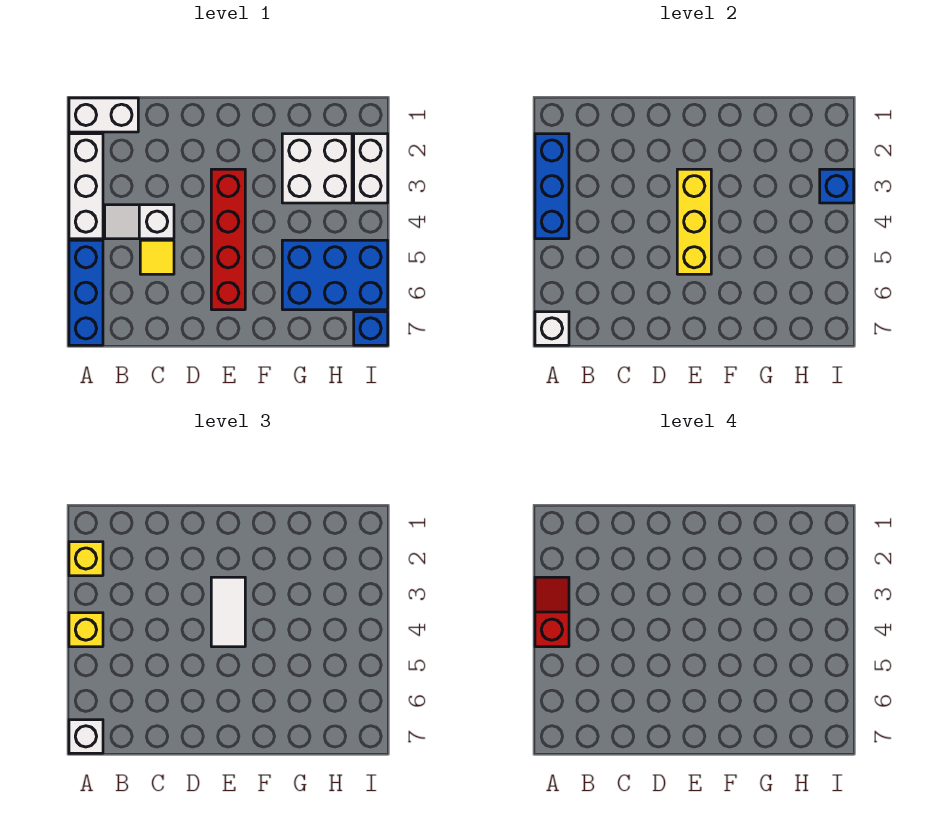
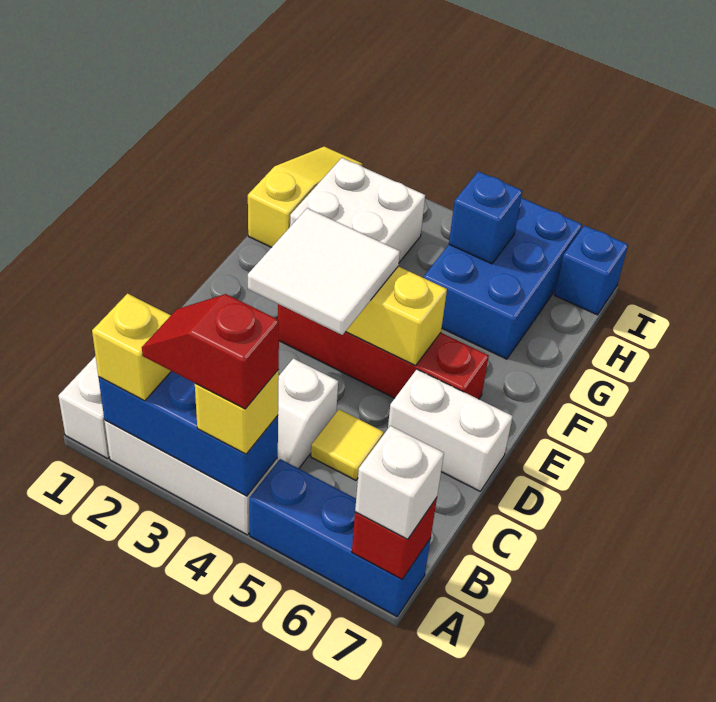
white brick A7 level 2 -> red brick A7 level 2
white tile E3:E4 level 3 -> white tile D3:E4 level 3
none -> yellow slope G1:I1 level 1 top G
white brick I2:I3 level 1 -> white brick D6:D7 level 1
blue brick I3 level 2 -> blue brick H5 level 2

